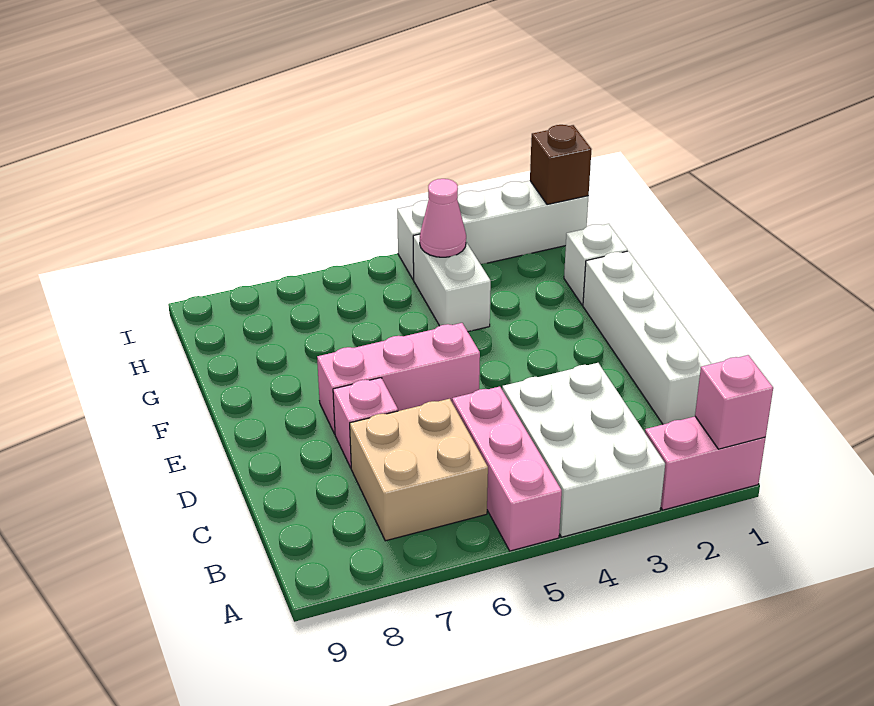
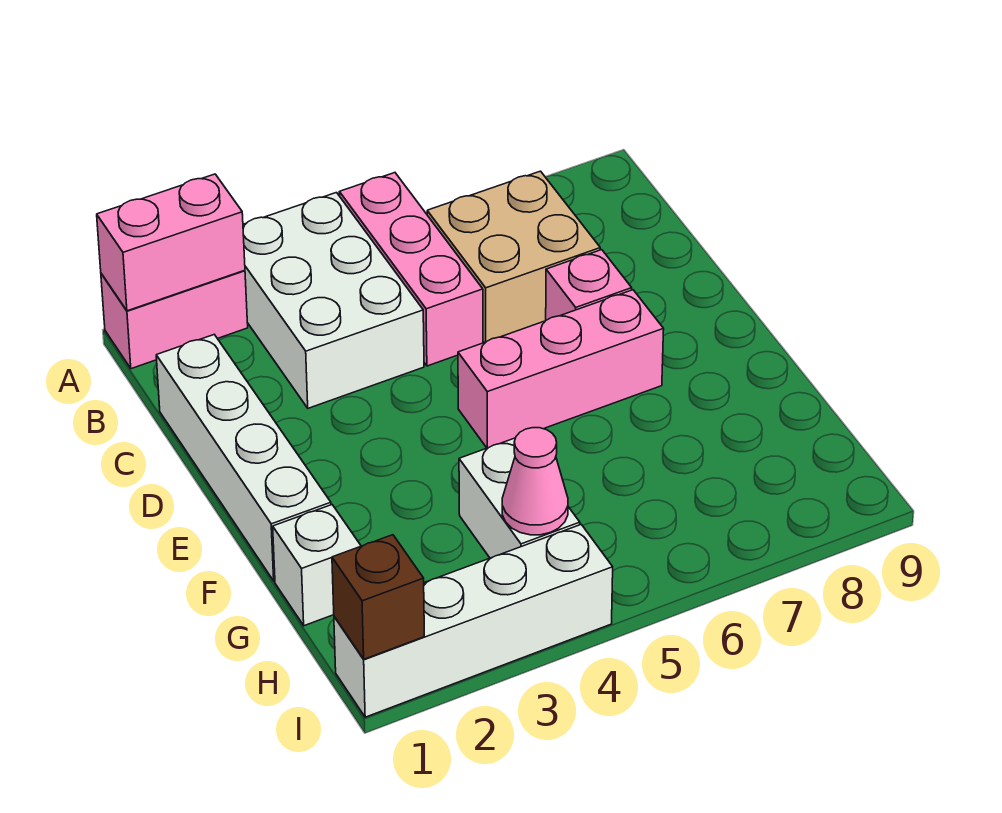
pink brick A1 level 2 -> pink brick A1:A2 level 2

